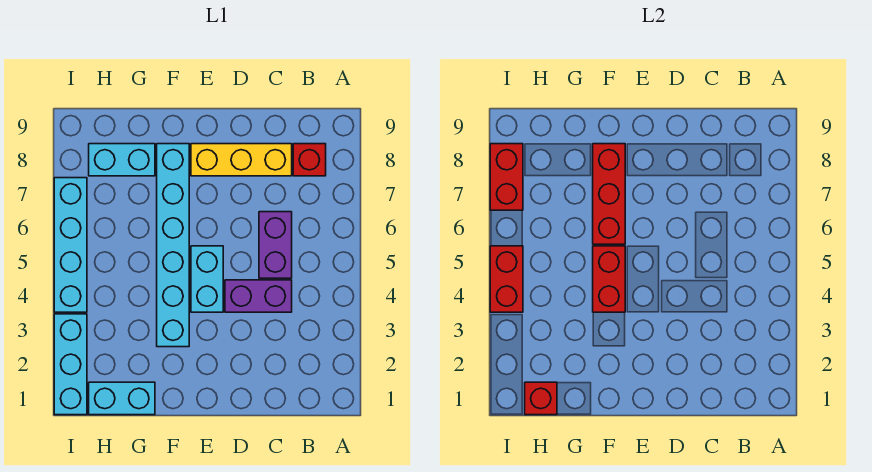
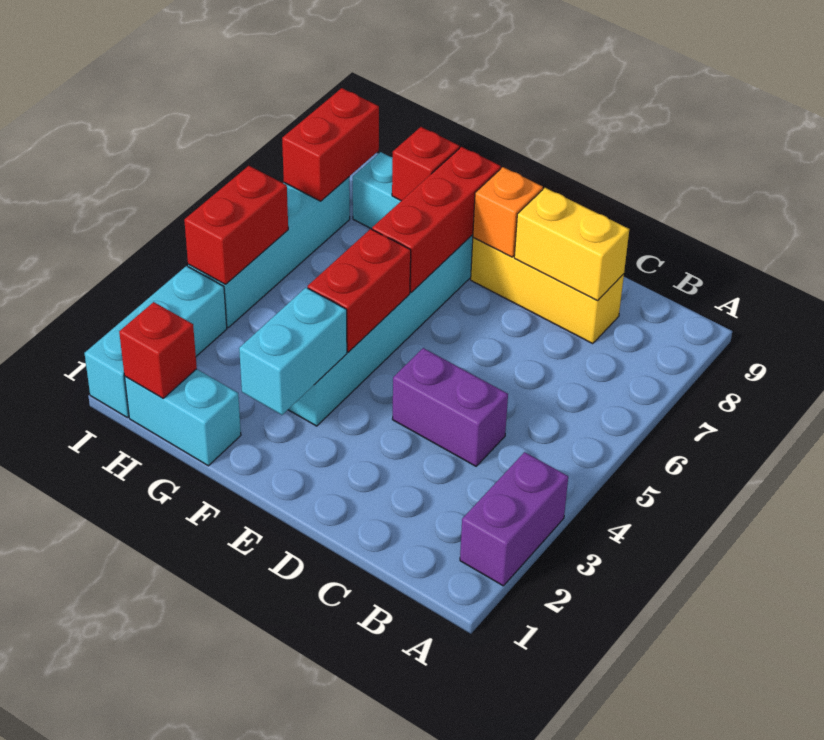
red brick B8 level 1 -> red brick G8 level 2
purple brick C5:C6 level 1 -> purple brick A2:A3 level 1
none -> yellow brick C8:D8 level 2
cyan brick E4:E5 level 1 -> cyan brick F2:F3 level 2
none -> orange brick E8 level 2

